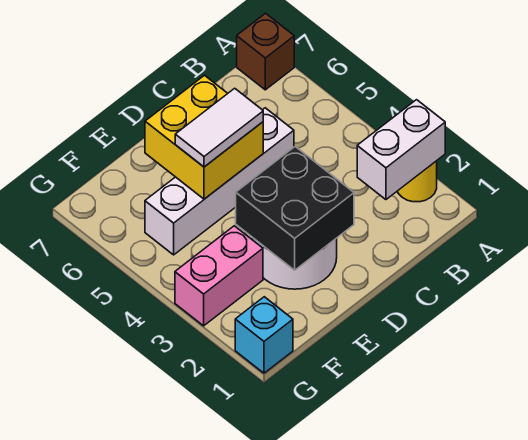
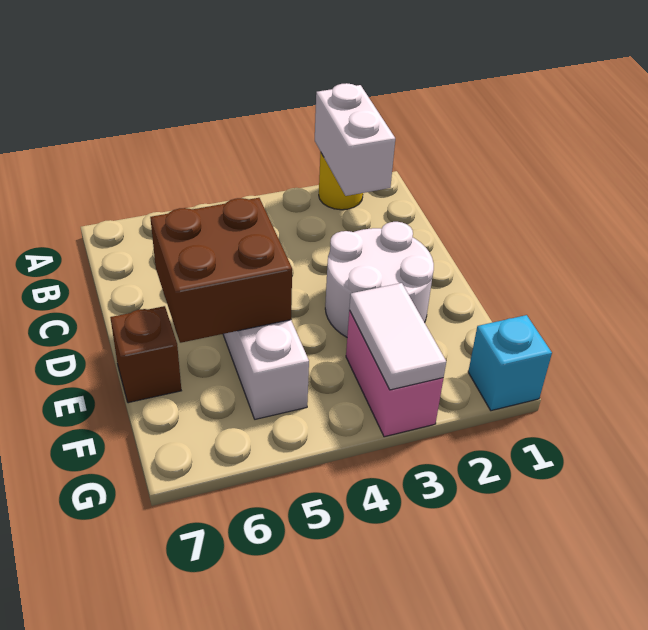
brown brick A7 level 1 -> brown brick E7 level 1
black brick D2:E3 level 2 -> none
yellow brick D5:E6 level 2 -> brown brick D5:E6 level 2
white tile D5:E5 level 3 -> white tile F3:G3 level 2

